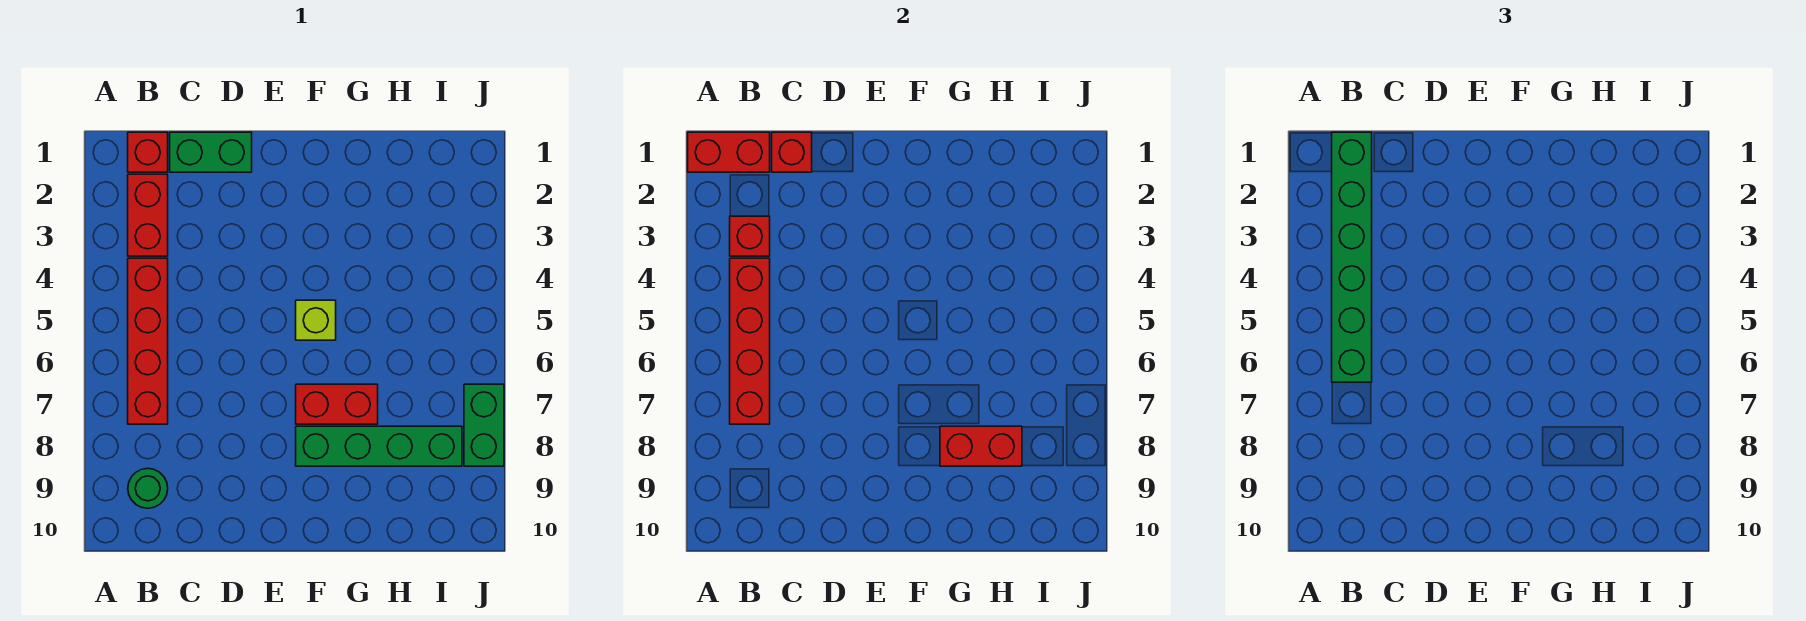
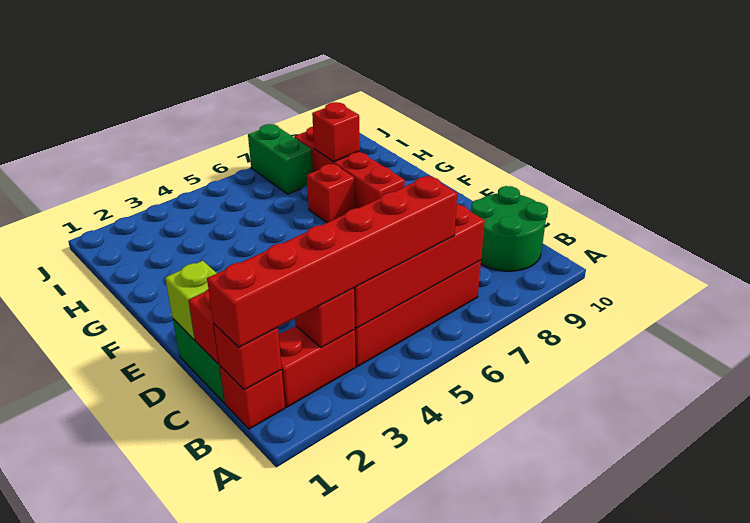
red brick A1:B1 level 2 -> red brick B1 level 2
green brick B1:B6 level 3 -> red brick B1:B6 level 3
green round brick B9 level 1 -> green round brick B9:C10 level 1
lime brick F5 level 1 -> lime brick D1 level 2
red brick F7:G7 level 1 -> red brick G7 level 1
green brick F8:I8 level 1 -> red brick F8:I8 level 1
red brick G8:H8 level 2 -> red brick H8 level 2
green brick J7:J8 level 1 -> green brick I7:J7 level 1

